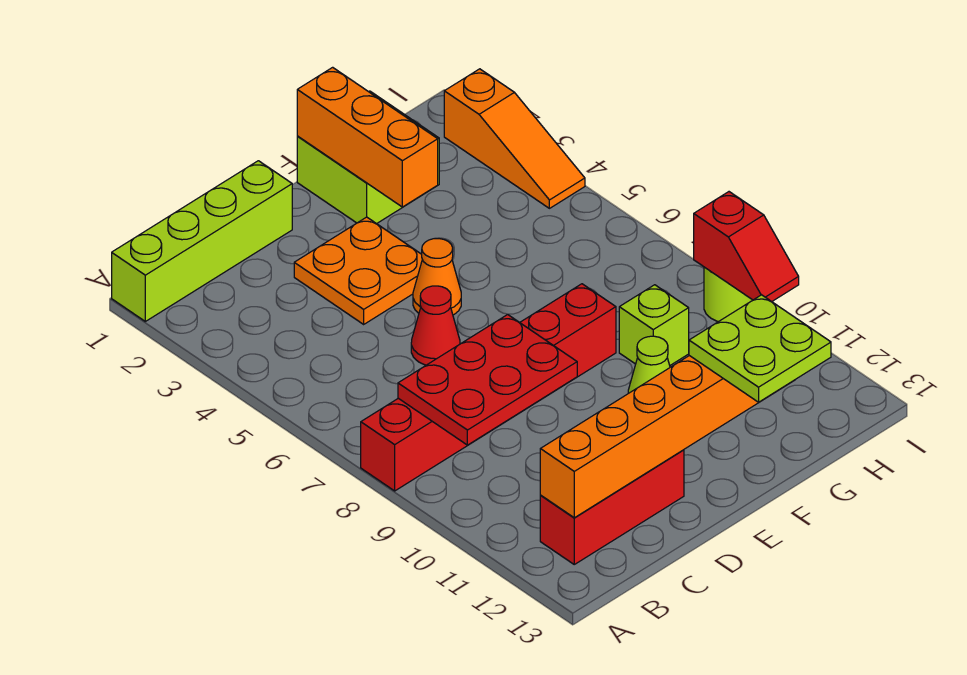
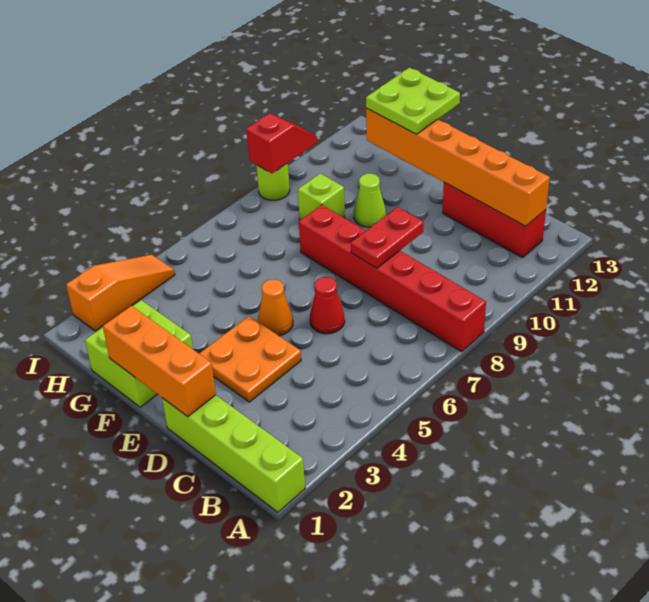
red plate B8:D9 level 2 -> red plate D8:D9 level 2
orange brick F1:F3 level 2 -> orange brick D1:F1 level 2

